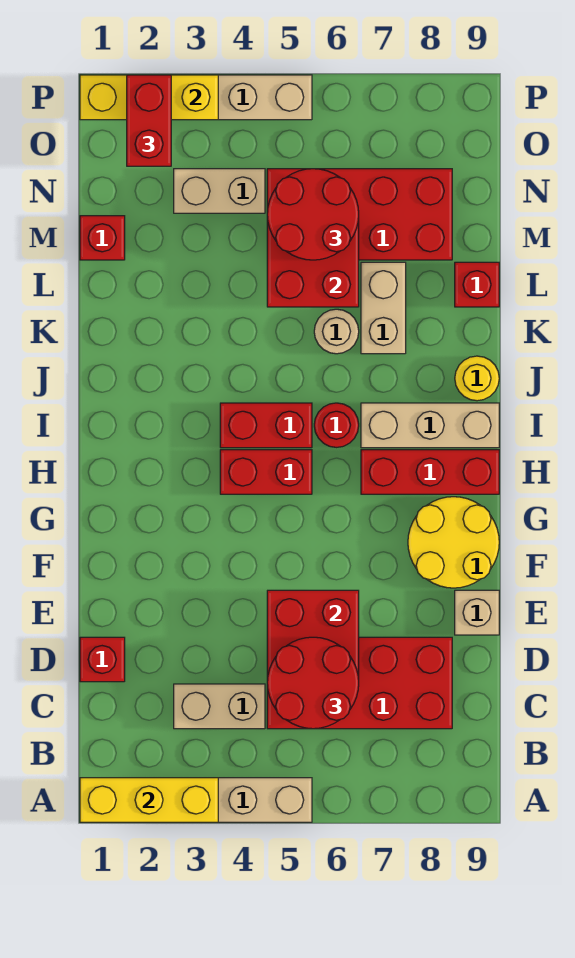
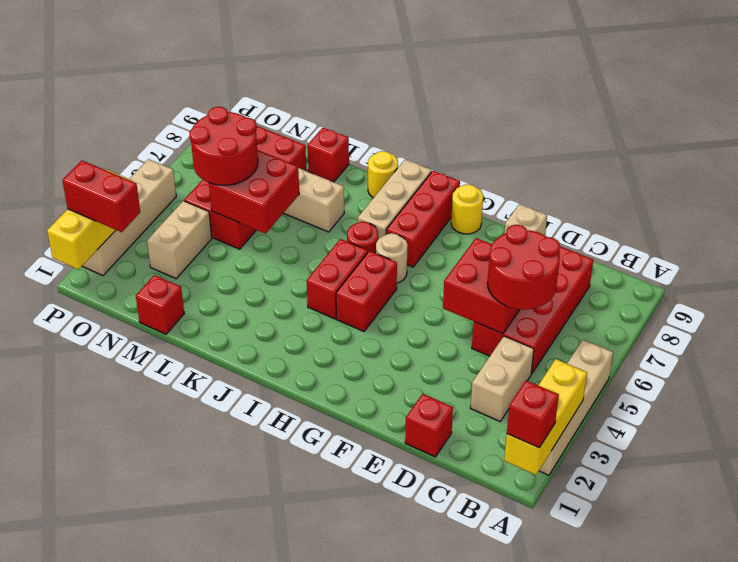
none -> red brick A1 level 3
yellow round brick F8:G9 level 1 -> yellow round brick G9 level 1
tan round brick K6 level 1 -> tan round brick H6 level 1

